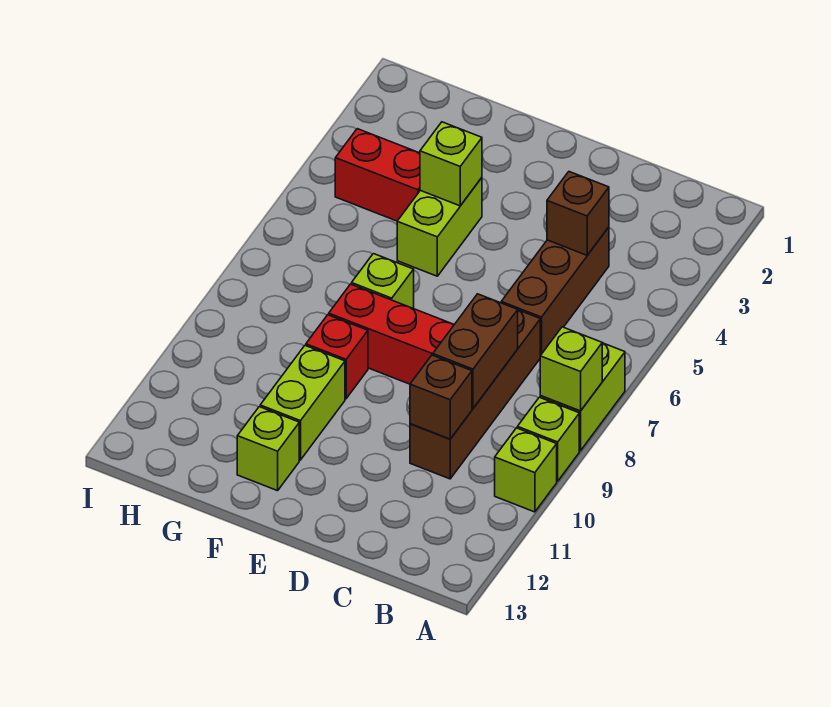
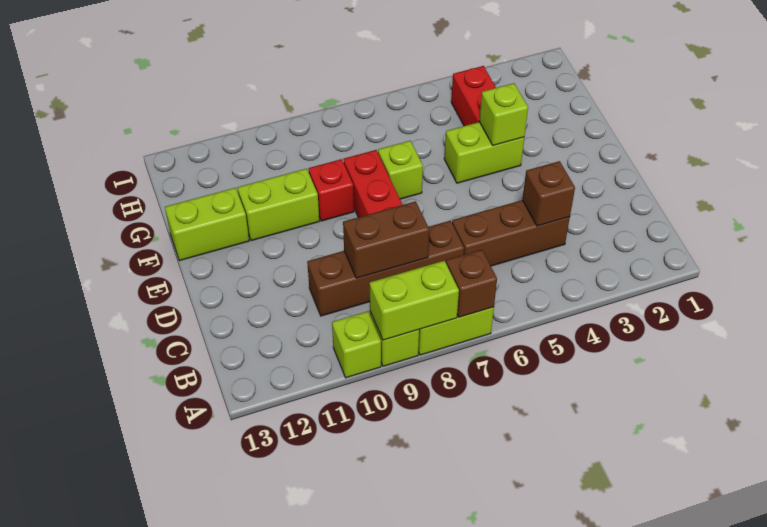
lime brick A8 level 2 -> lime brick A8:A9 level 2
brown brick C10 level 2 -> brown brick A7 level 2
lime brick F12 level 1 -> lime brick F12:F13 level 1

